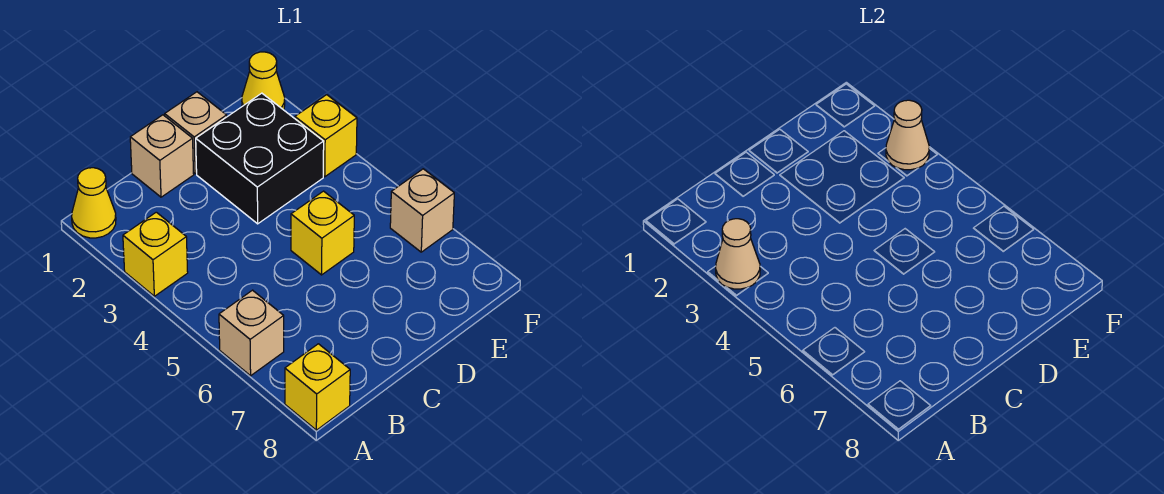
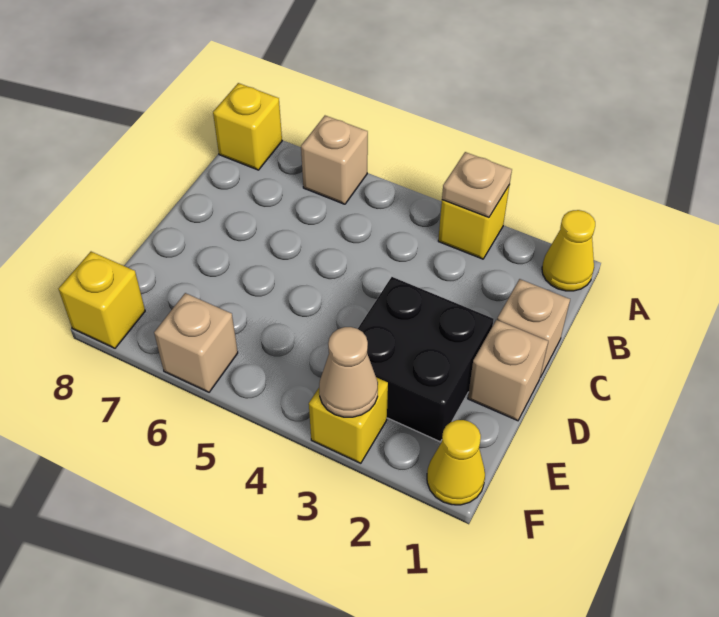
tan cone A3 level 2 -> tan plate A3 level 2
yellow brick D5 level 1 -> yellow brick F8 level 1

